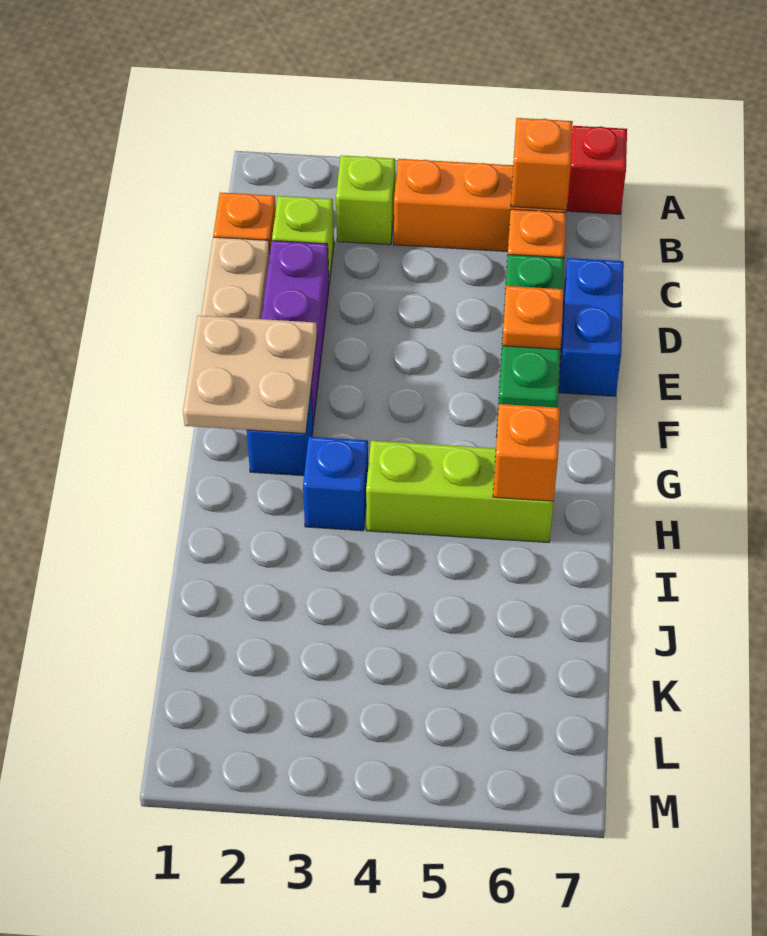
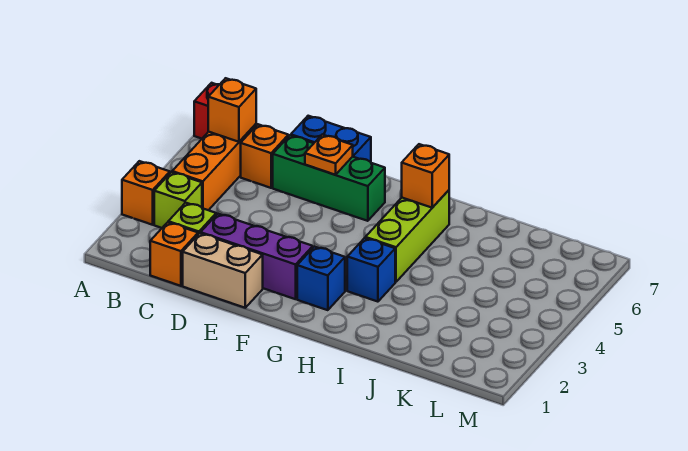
none -> orange brick A3 level 1
tan plate F1:G2 level 2 -> none

